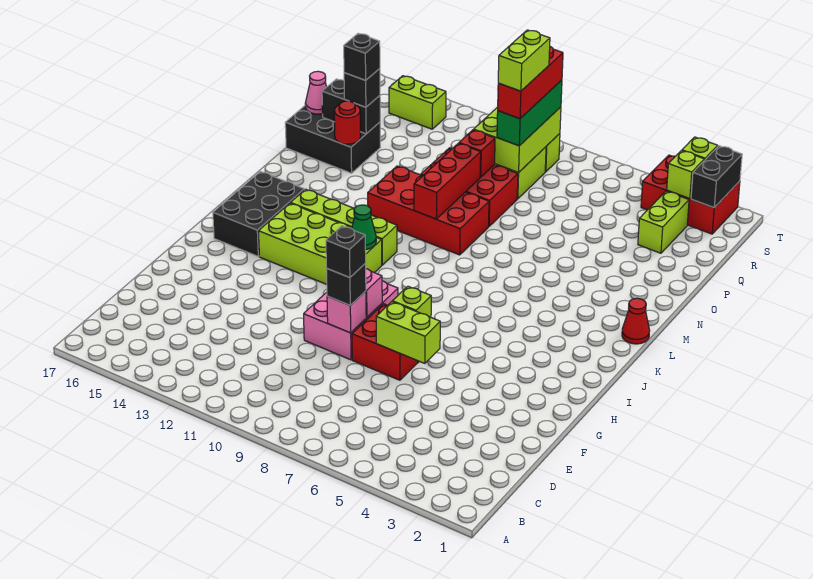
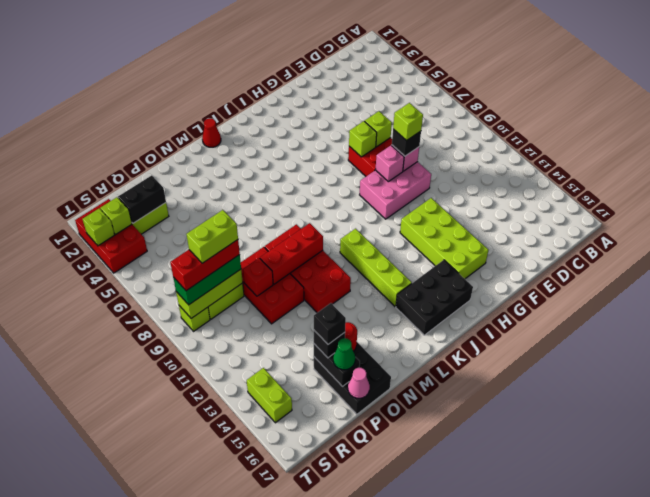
lime brick F6:F7 level 2 -> lime brick F7 level 2
black brick F9 level 4 -> lime brick F9 level 4
lime brick I11:J14 level 1 -> lime brick G12:H15 level 1
green cone J11 level 2 -> green cone P16 level 3
lime brick Q9:S10 level 2 -> lime brick Q9:S9 level 2
black brick S2:T2 level 2 -> black brick Q3:R3 level 2

